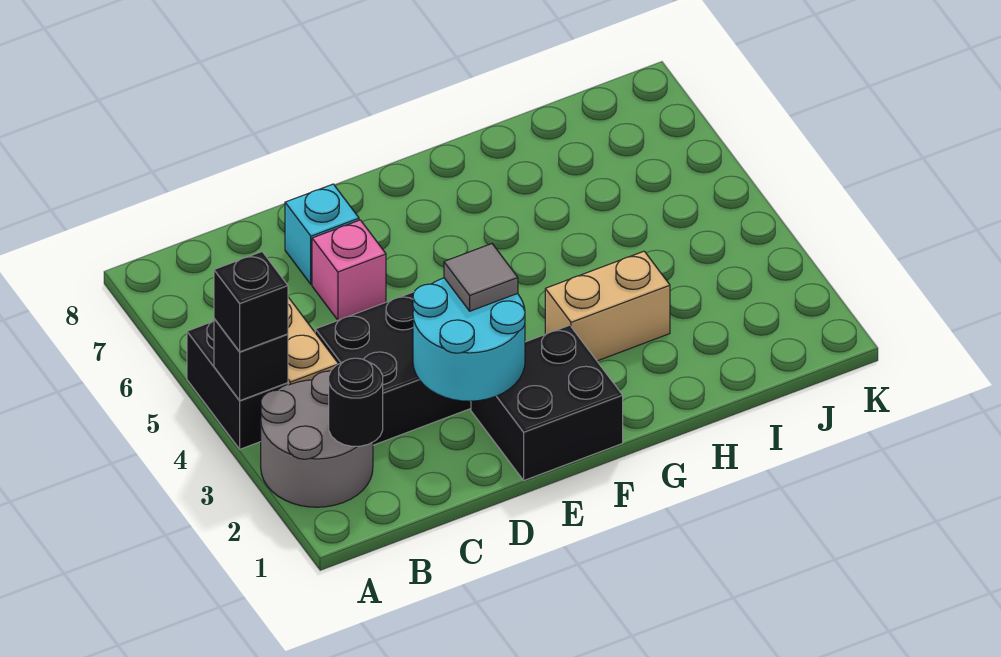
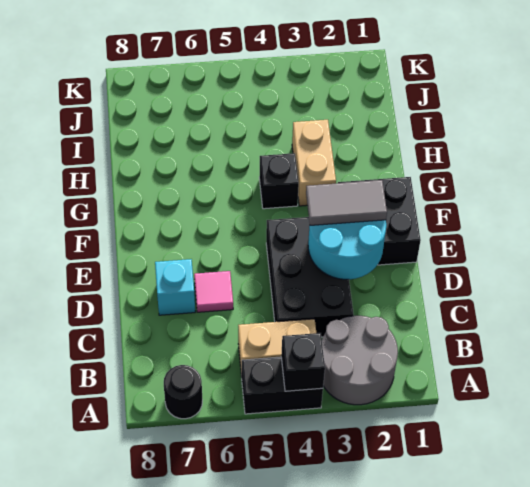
black brick A4 level 3 -> black brick G4 level 1
black round brick B2 level 2 -> black round brick A7 level 1
pink brick D6 level 1 -> pink tile D6 level 1
grey tile E3 level 3 -> grey tile E2:E3 level 3

